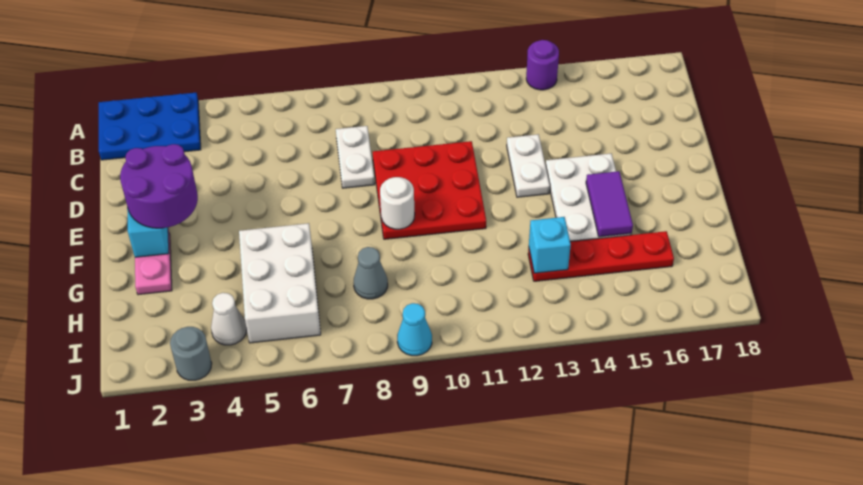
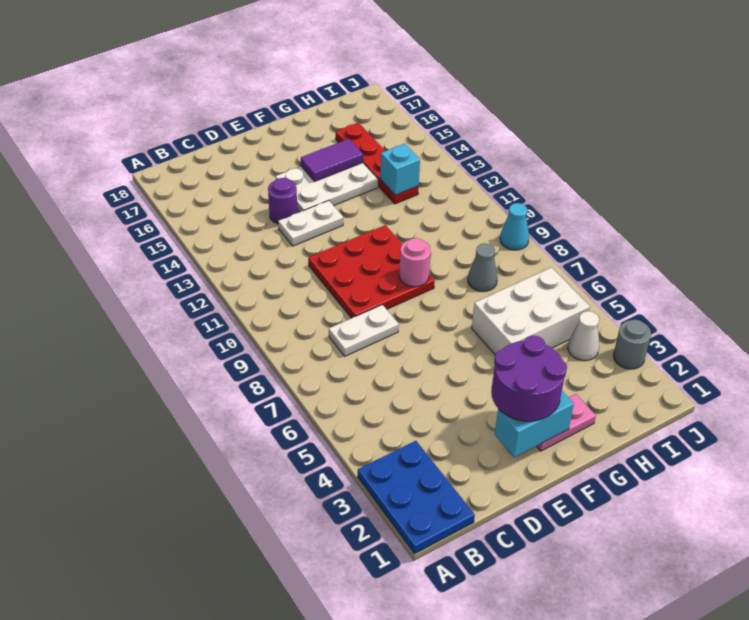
purple round brick A14 level 1 -> purple round brick D14 level 1
white round brick F9 level 2 -> pink round brick F9 level 2

